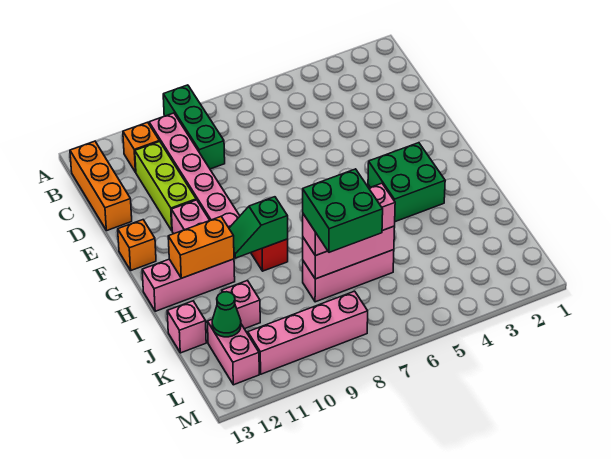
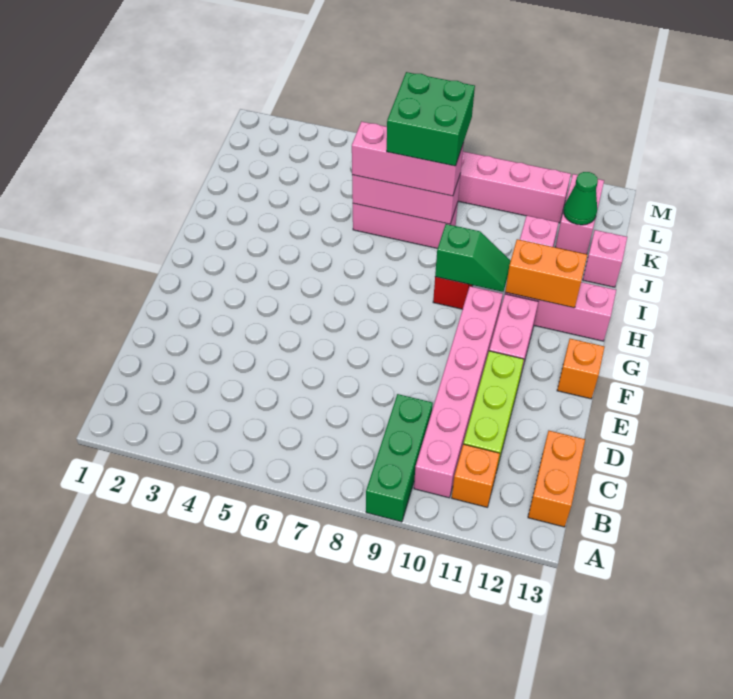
orange brick B13:D13 level 1 -> orange brick B13:C13 level 1
green brick G3:H4 level 1 -> none

